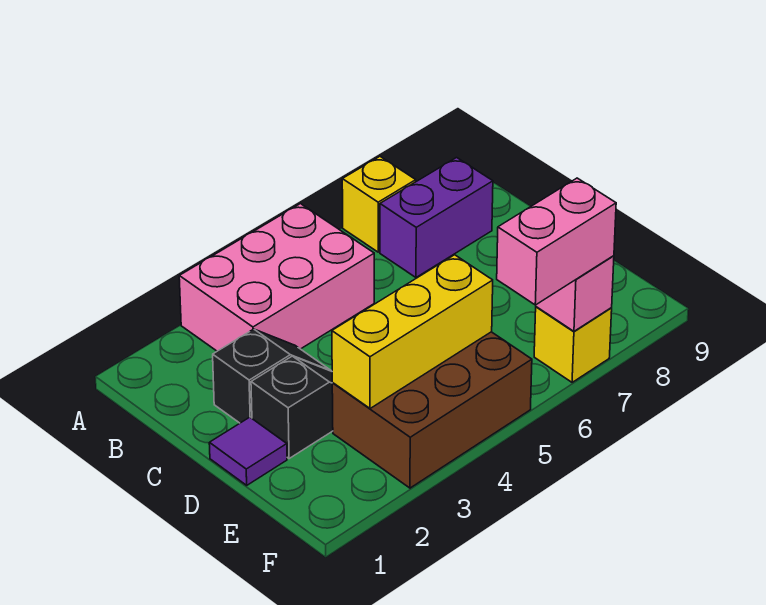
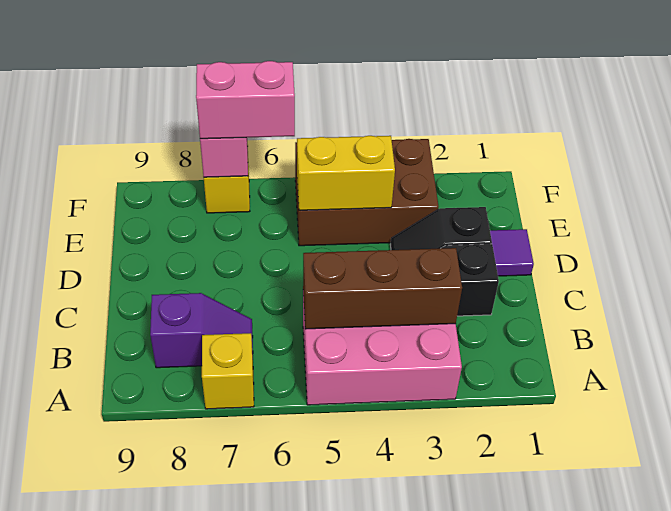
none -> brown brick B3:B5 level 2
purple brick B7:B8 level 1 -> purple slope B7:B8 level 1 top 8
yellow brick E3:E5 level 2 -> yellow brick E4:E5 level 2

